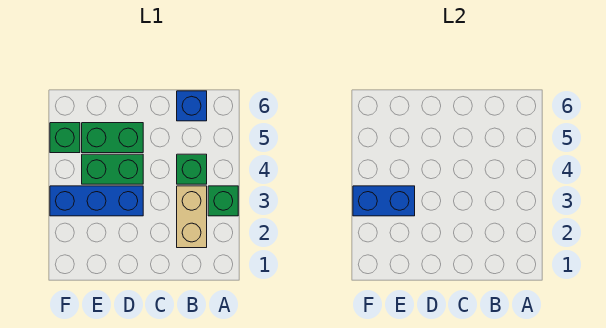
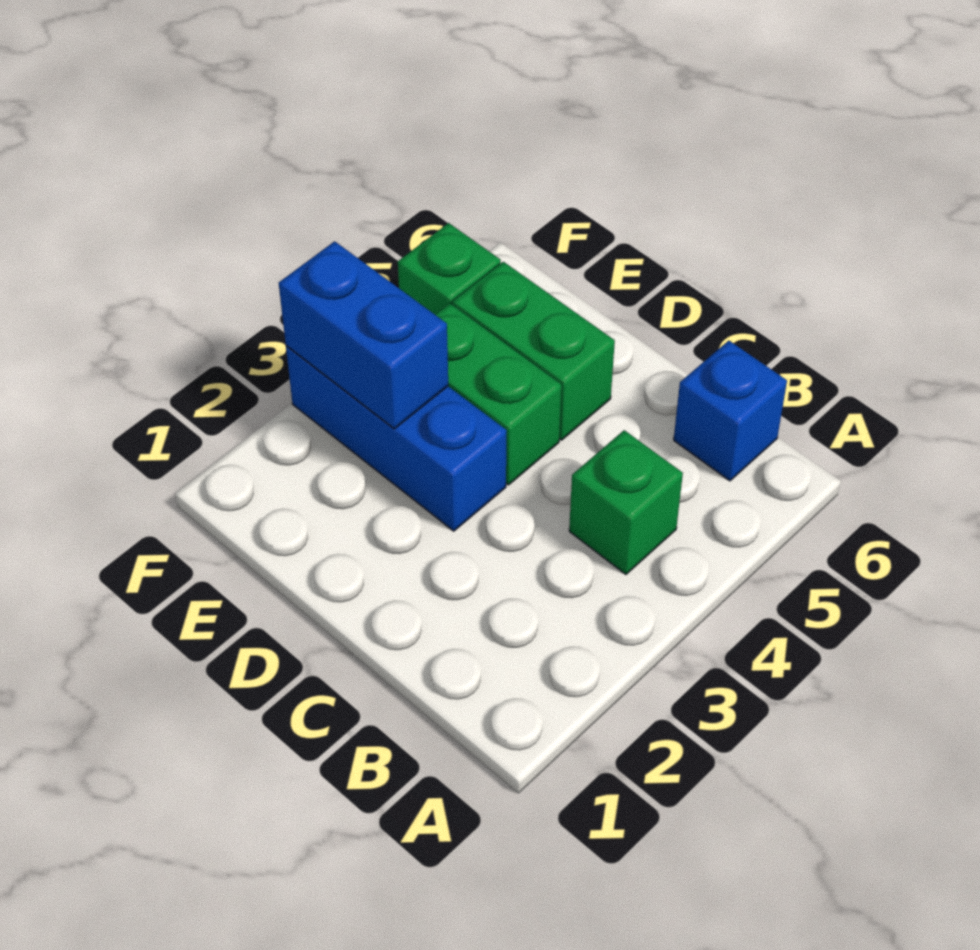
green brick A3 level 1 -> none
tan brick B2:B3 level 1 -> none

